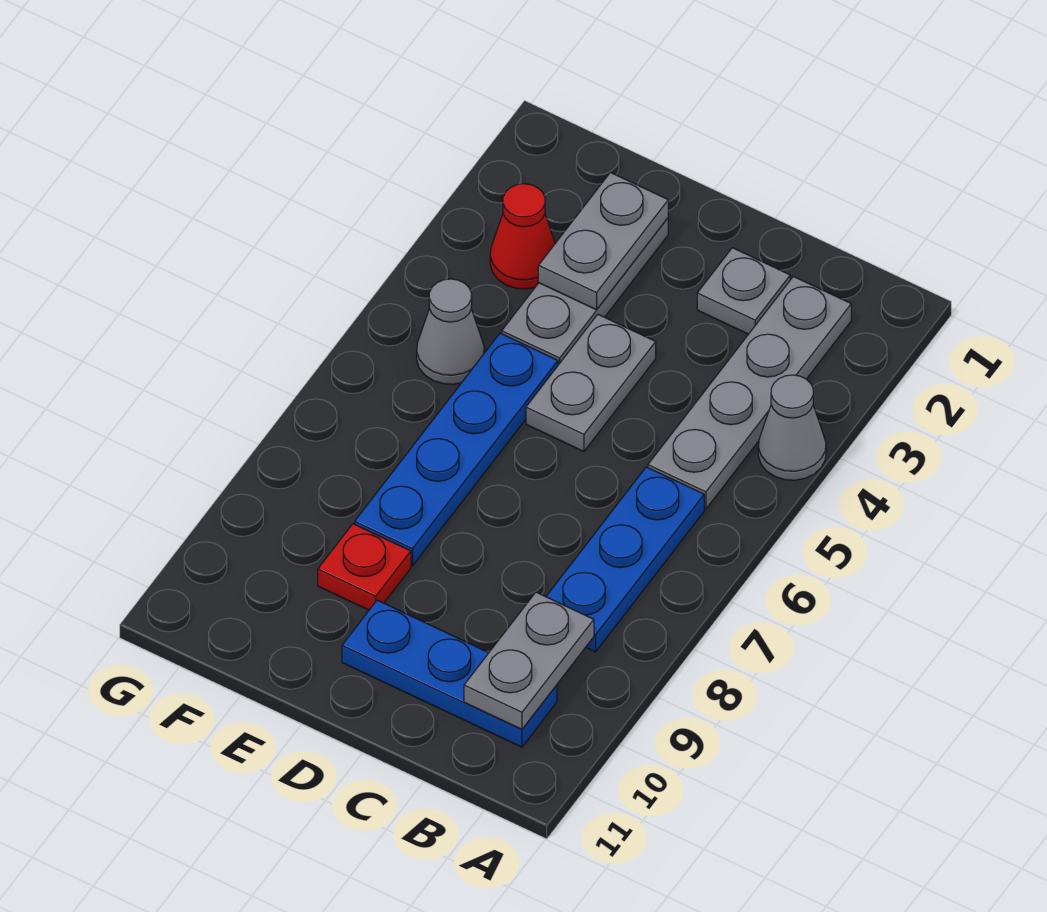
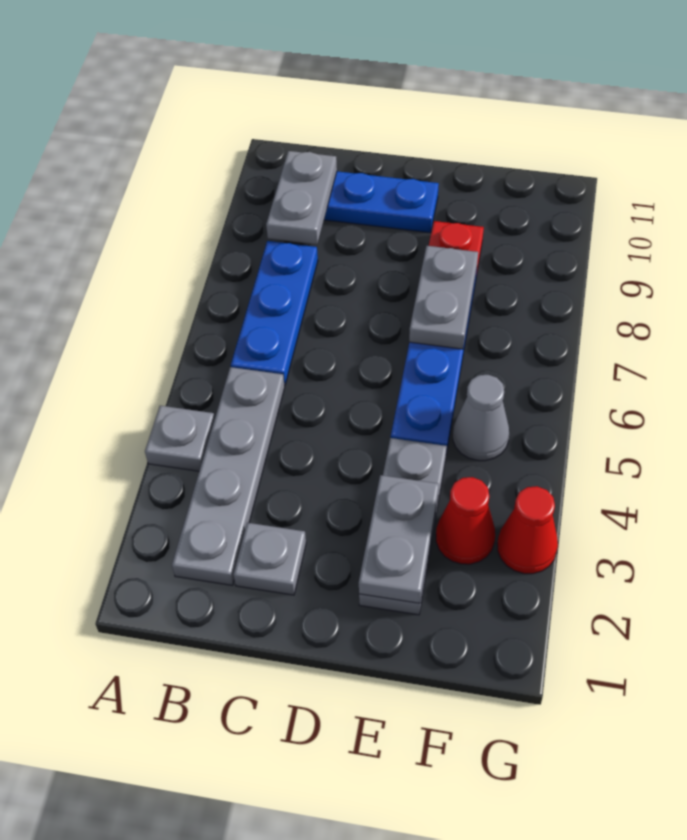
grey cone A4 level 1 -> grey plate A4 level 1
grey plate D4:D5 level 1 -> grey plate E7:E8 level 2
none -> red cone G3 level 1

